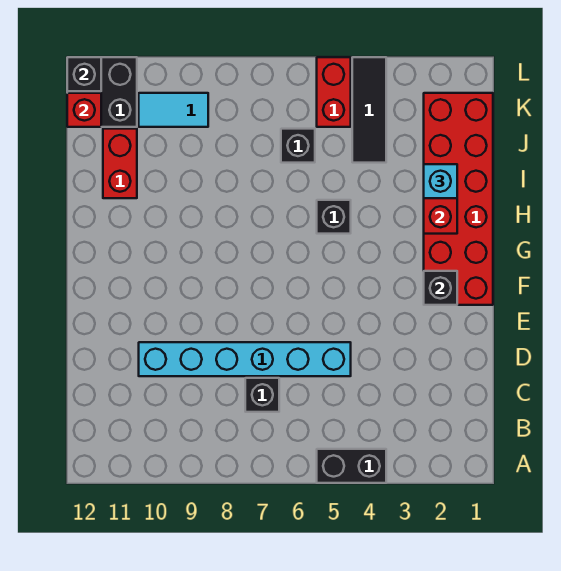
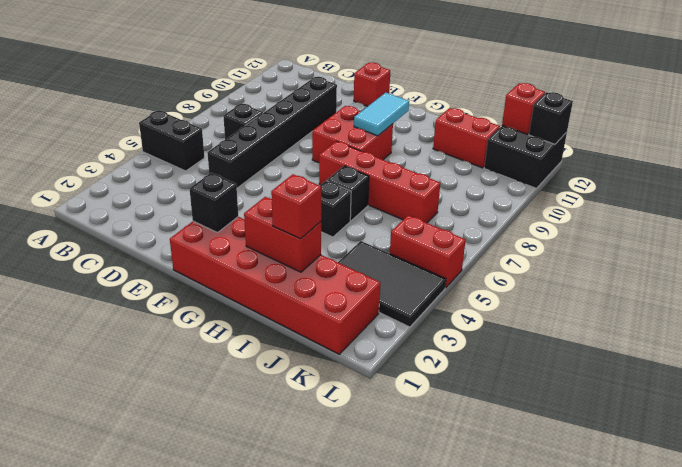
black brick A4:A5 level 1 -> black brick A5:B5 level 1
cyan brick D5:D10 level 1 -> black brick D5:D10 level 1
none -> red brick E12 level 1
none -> red brick F8:G9 level 1
none -> red brick G7:J7 level 1
cyan brick I2 level 3 -> red brick I2 level 3
black tile J4:L4 level 1 -> black tile J3:L4 level 1
black brick J6 level 1 -> black brick H6 level 1
cyan tile K9:K10 level 1 -> cyan tile G9:G10 level 2

